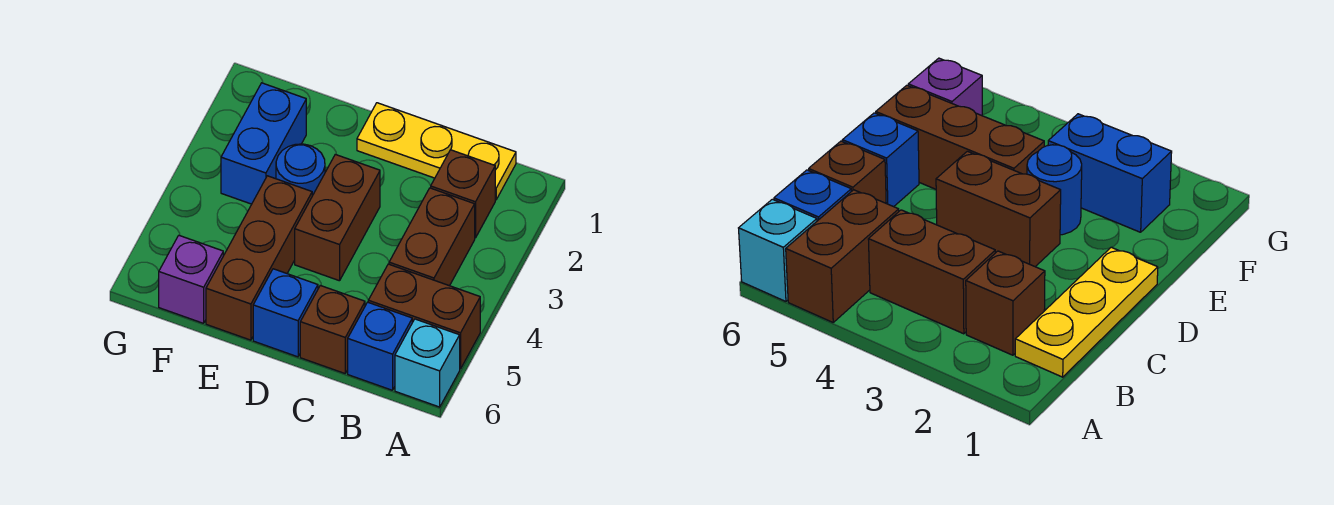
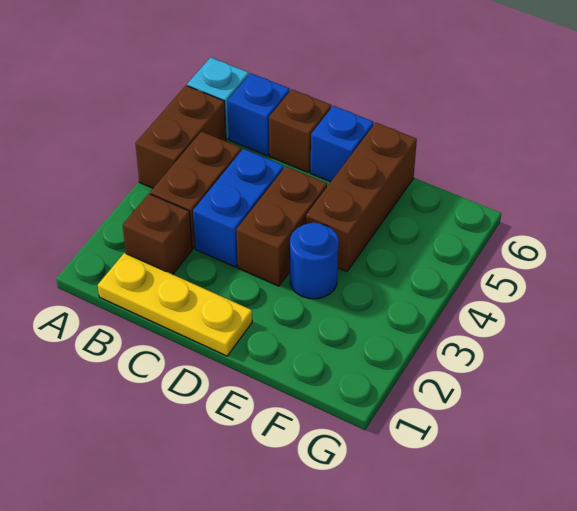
brown brick A5:B5 level 1 -> brown brick A4:A5 level 1
blue brick F2:F3 level 1 -> blue brick C3:C4 level 1
purple brick F6 level 1 -> none

